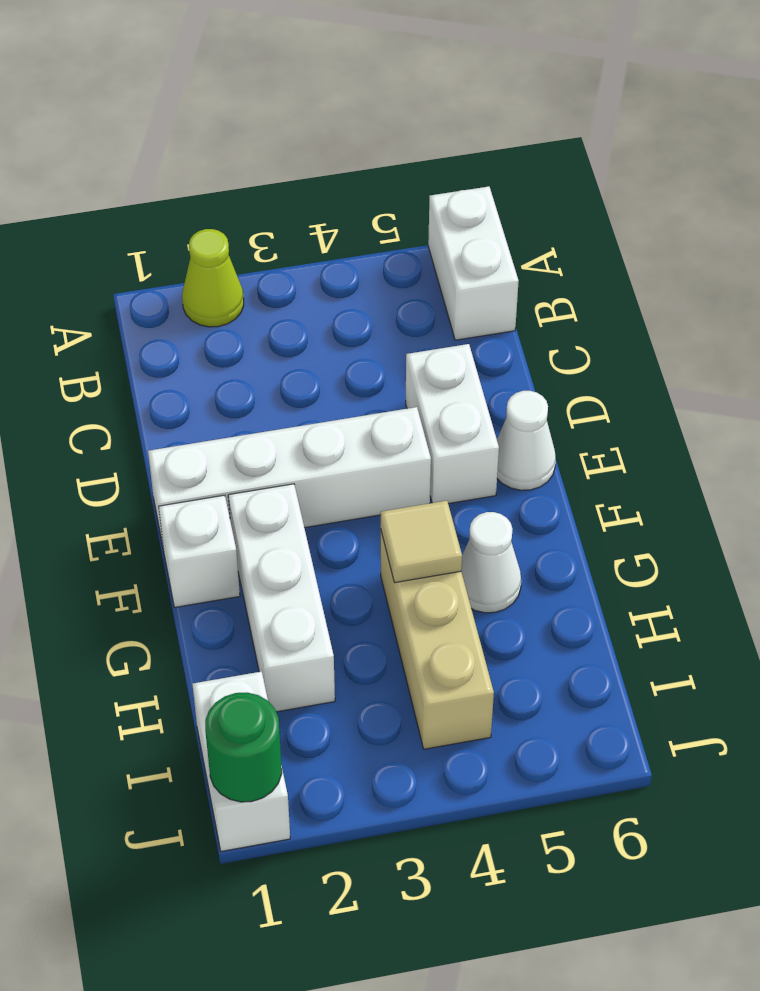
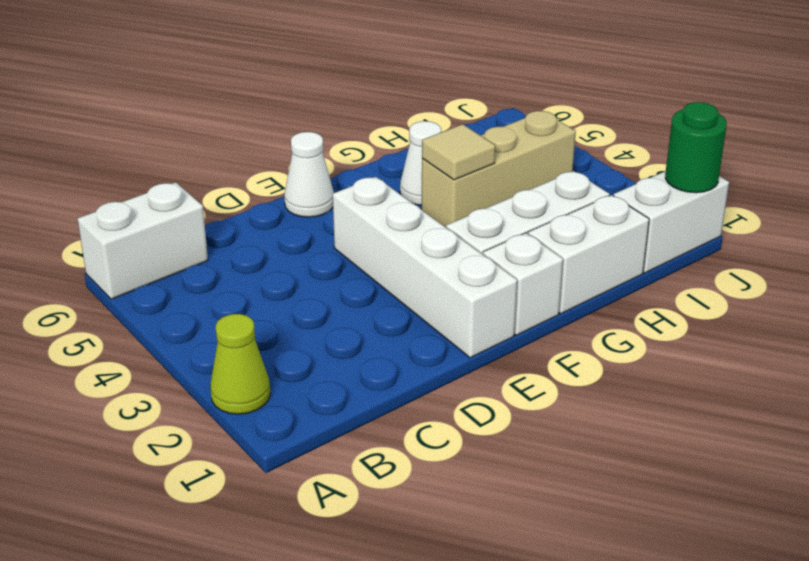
white brick D5:E5 level 1 -> white brick G1:H1 level 1

